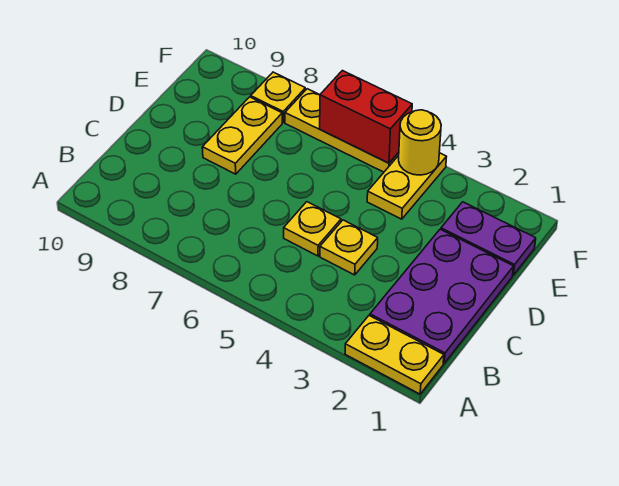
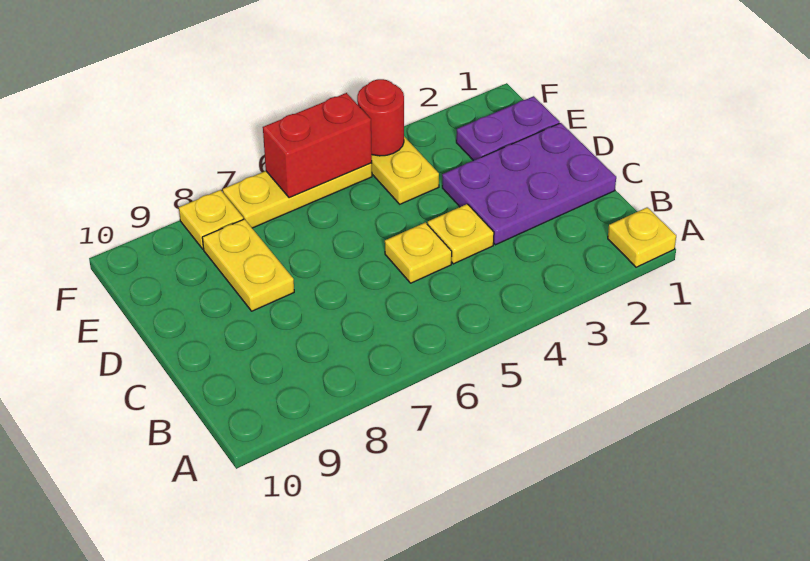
yellow plate A1:A2 level 1 -> yellow plate A1 level 1
purple plate B1:D2 level 1 -> purple plate C1:D3 level 1
yellow round brick F4 level 2 -> red round brick F4 level 2

